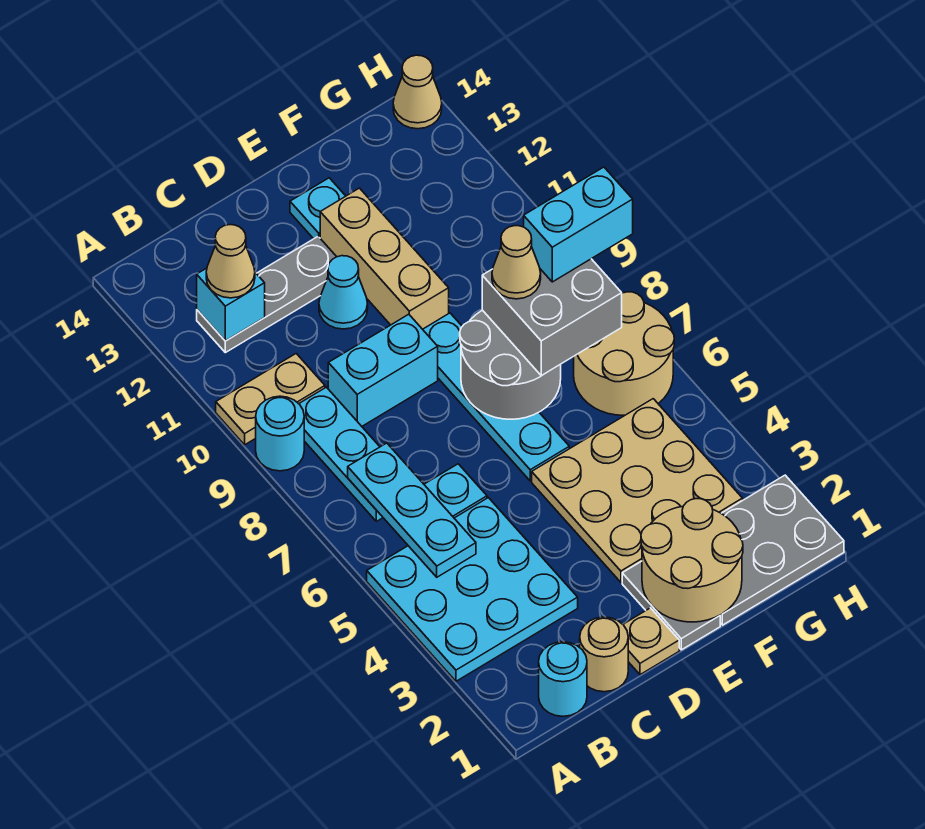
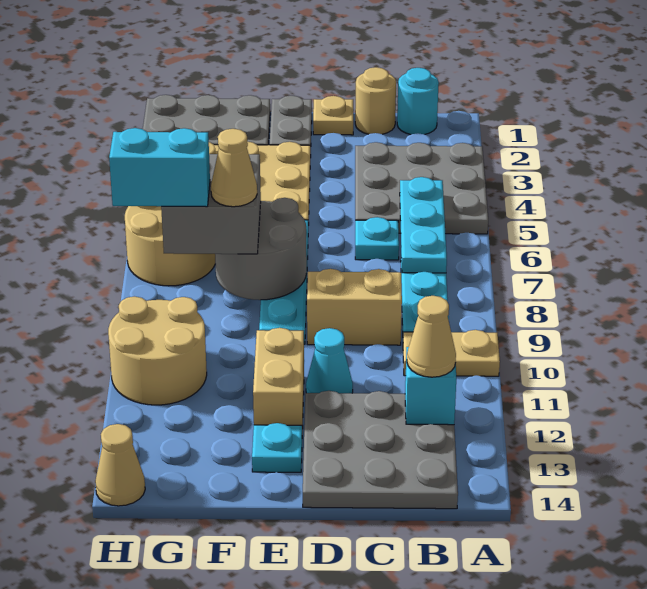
cyan plate A3:C5 level 1 -> grey plate A3:C5 level 1
cyan round brick A9 level 1 -> none
grey plate B12:D12 level 1 -> grey plate B12:D14 level 1
cyan brick C9:D9 level 1 -> tan brick C9:D9 level 1
tan round brick E1:F2 level 2 -> tan round brick G10:H11 level 1
tan brick E10:E12 level 1 -> tan brick E11:E12 level 1

